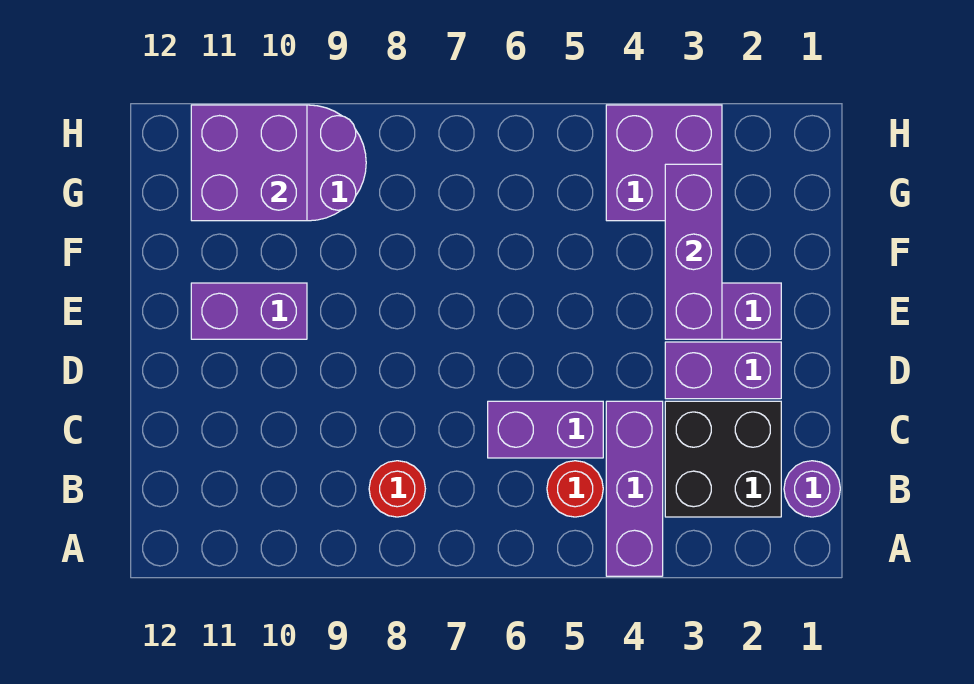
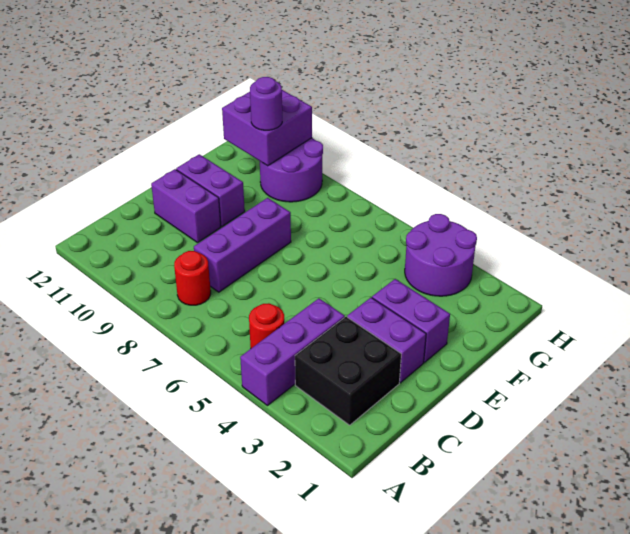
purple round brick B1 level 1 -> purple round brick G10 level 3
purple brick C5:C6 level 1 -> purple brick D10:D11 level 1
purple brick E3:G3 level 2 -> purple brick C8:E8 level 1
purple brick G3:H4 level 1 -> purple round brick G3:H4 level 1

